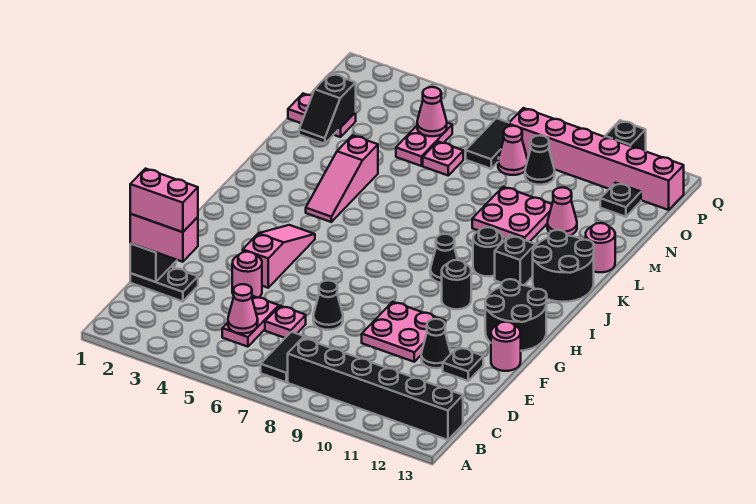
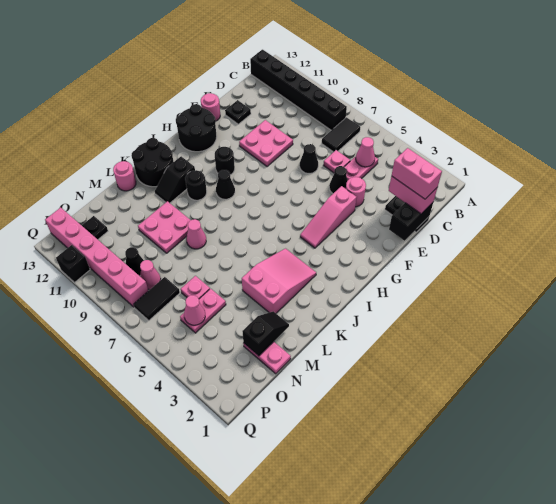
black cone E11 level 1 -> black cone E5 level 1
pink slope J4:L4 level 1 top L -> pink slope J3:L4 level 1 top L
pink cone M11 level 1 -> pink cone L8 level 1

